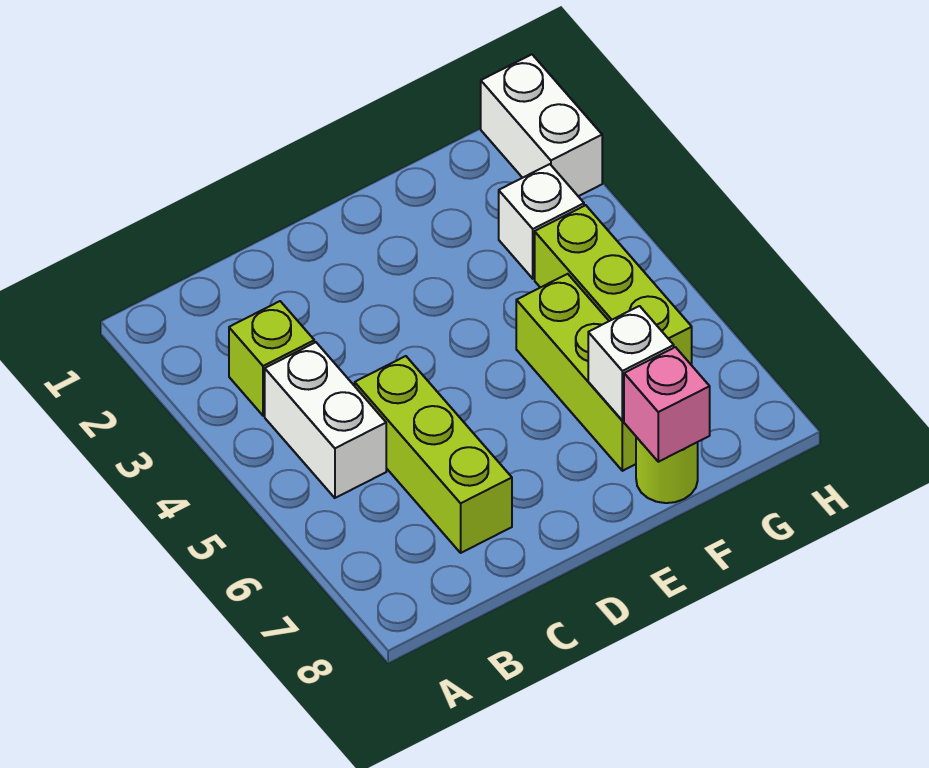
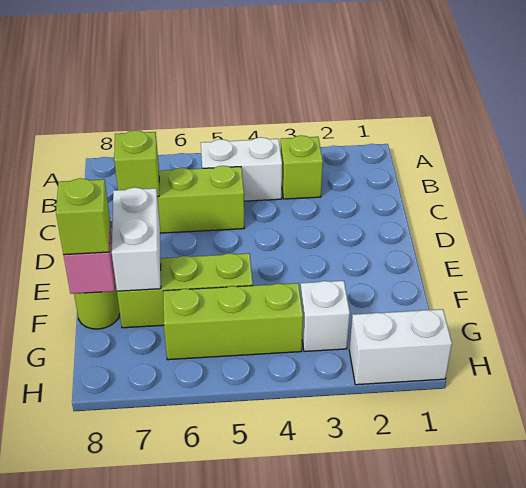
none -> lime brick C7 level 2
white brick F7 level 2 -> white brick E7:F7 level 2
none -> lime brick F8 level 3

